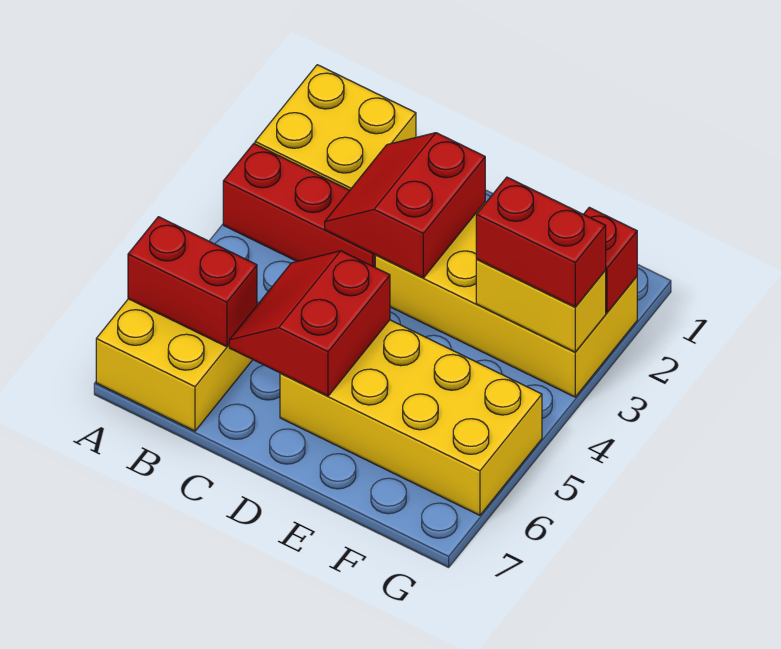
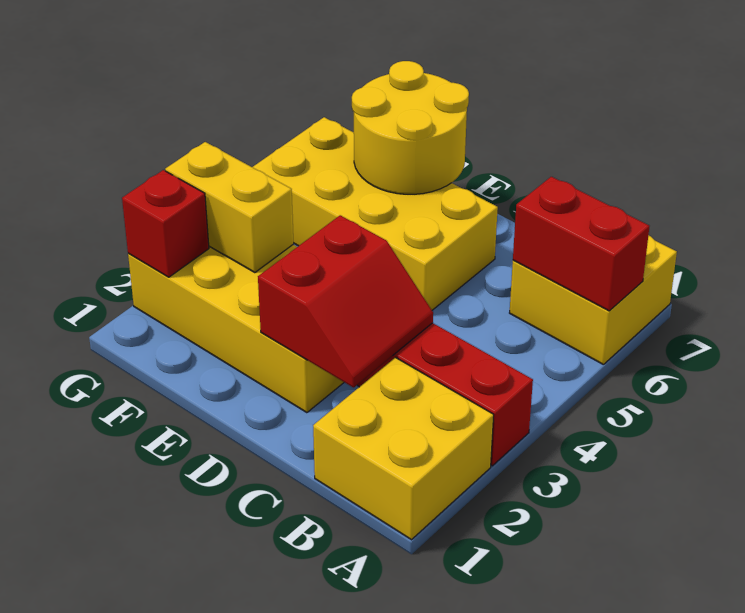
red slope C5:D6 level 2 top D -> none
none -> yellow round brick E6:F7 level 2
red brick F3:G3 level 3 -> none

